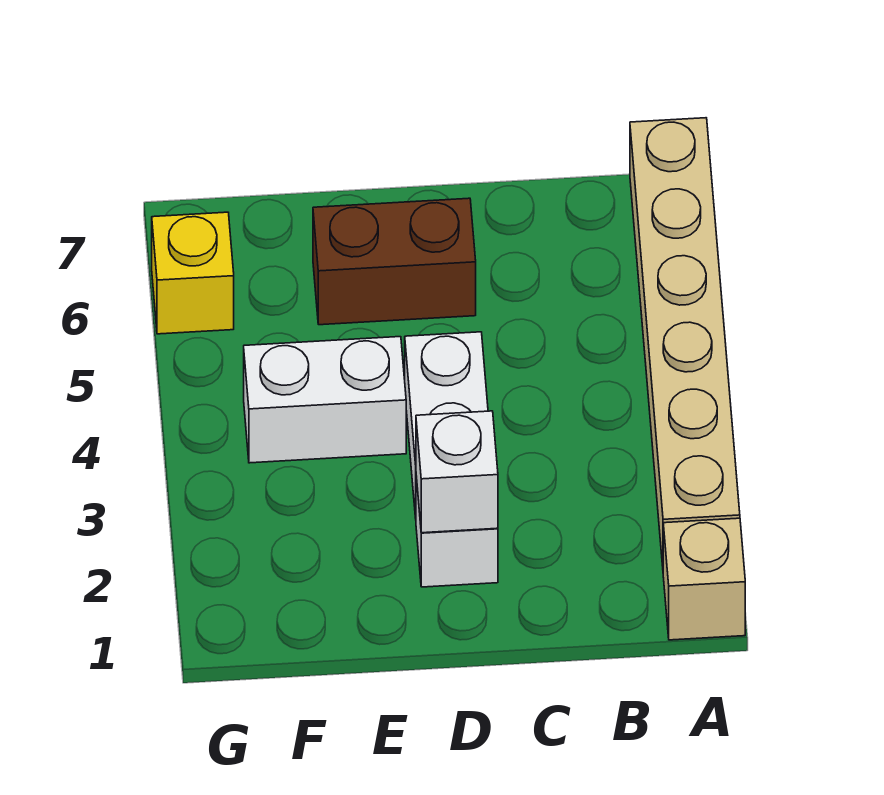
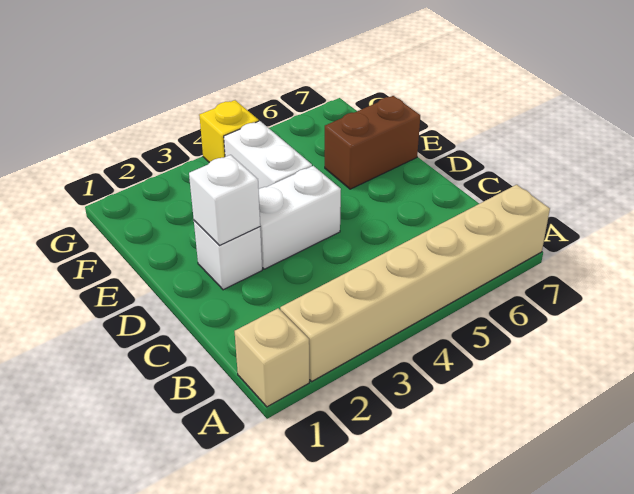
brown brick D6:E6 level 1 -> brown brick E6:E7 level 1
yellow brick G6 level 1 -> yellow brick G4 level 1

